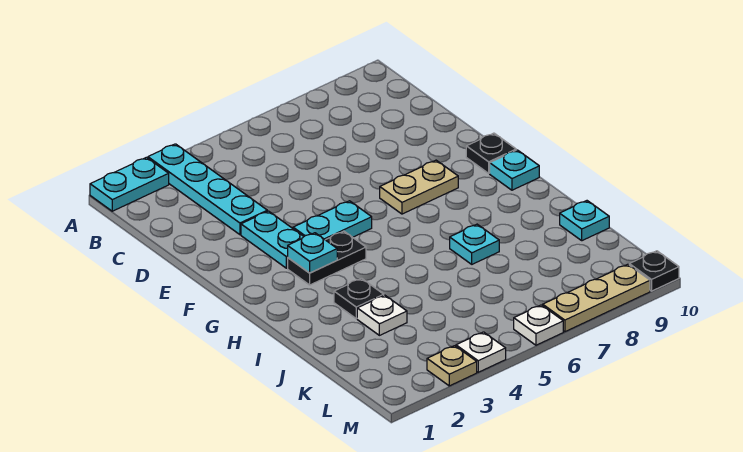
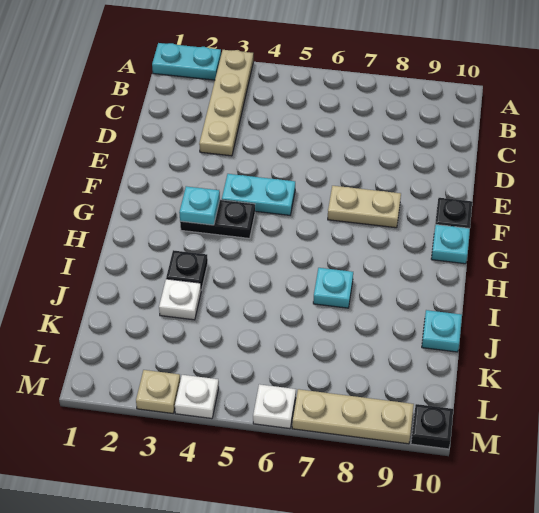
cyan plate A3:D3 level 1 -> tan plate A3:D3 level 1
cyan plate E3:F3 level 1 -> none

